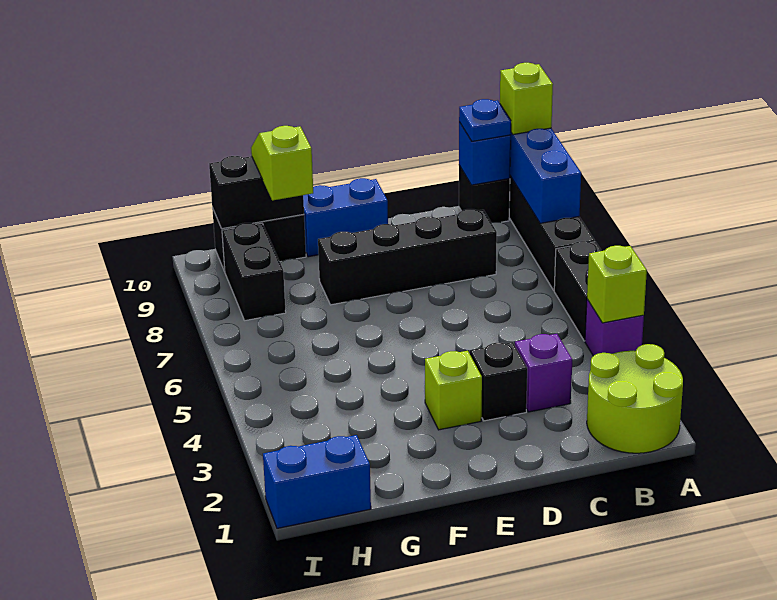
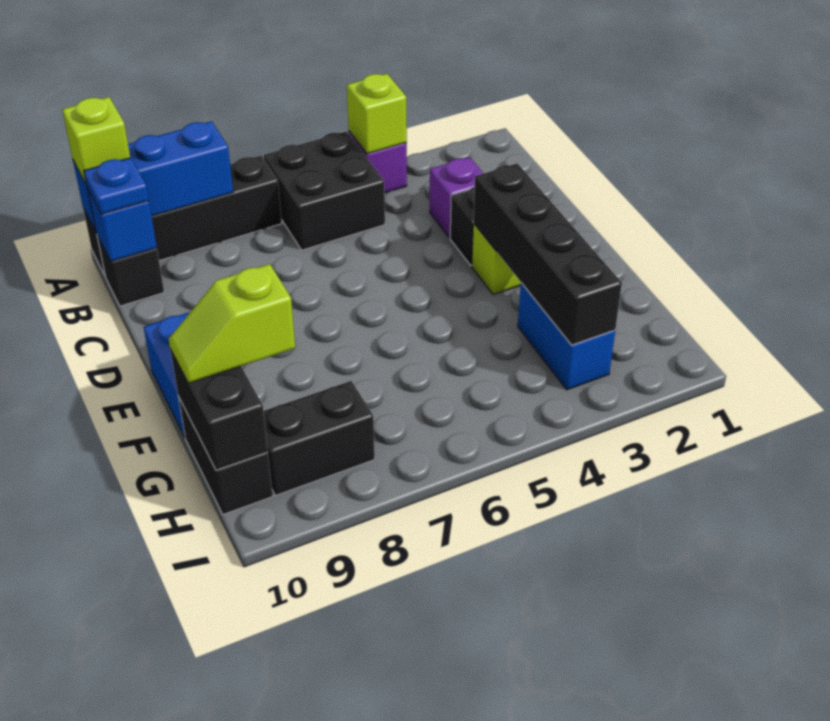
lime round brick A1:B2 level 1 -> none
black brick A5:A6 level 1 -> black brick A5:B6 level 1
black brick C8:F8 level 1 -> black brick E3:H3 level 2
blue brick H1:I1 level 1 -> blue brick G3:H3 level 1

